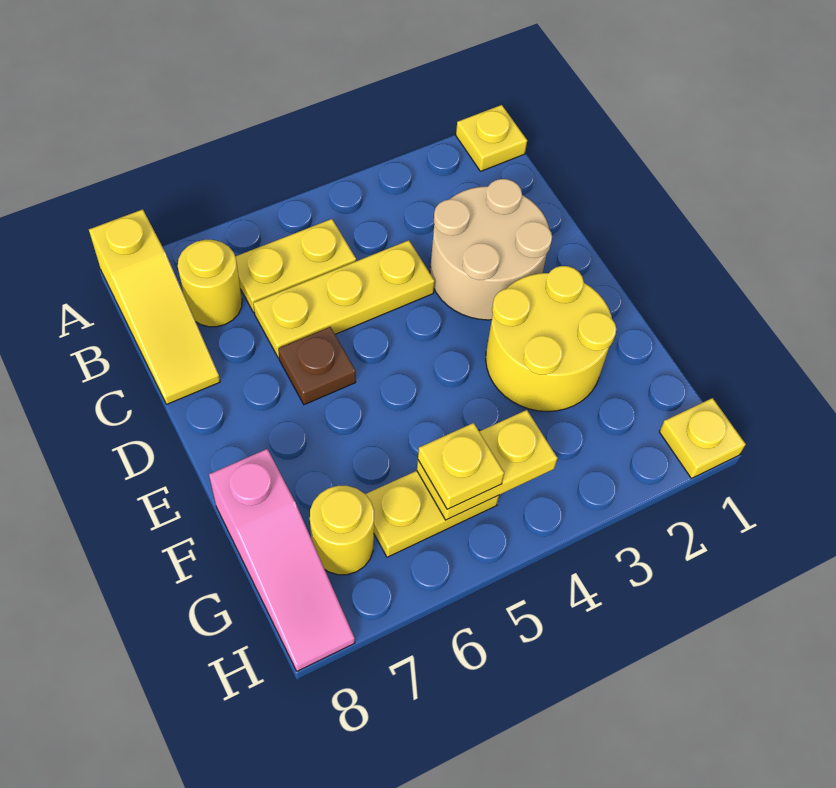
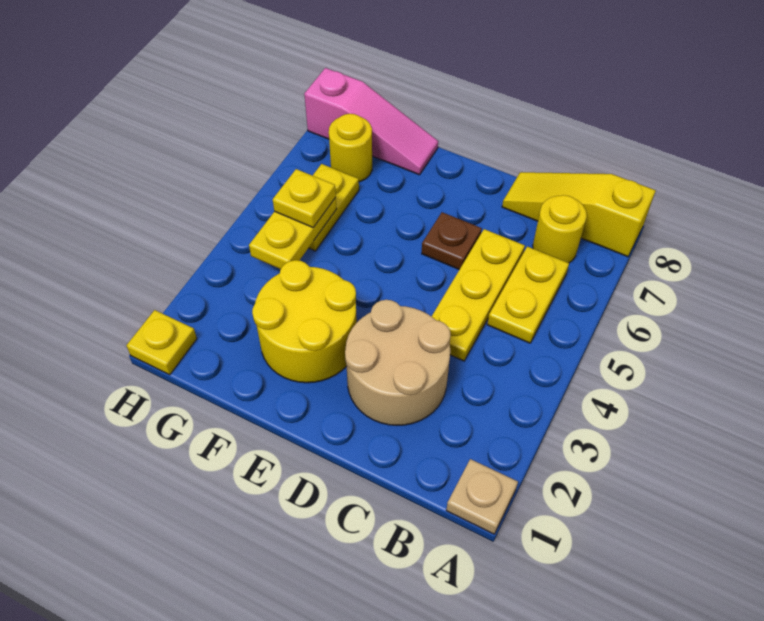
yellow plate A1 level 1 -> tan plate A1 level 1
pink slope F8:H8 level 1 top F -> pink slope F8:H8 level 1 top H

